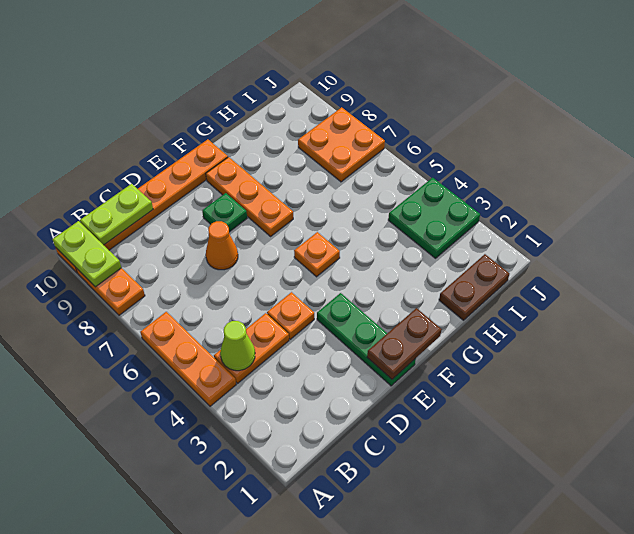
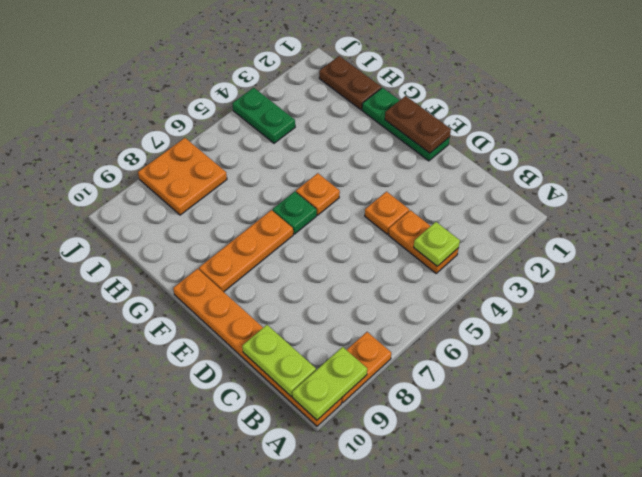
orange plate A4:A6 level 1 -> none
lime cone B4 level 2 -> lime plate B4 level 2
orange cone D7 level 1 -> none
green plate E1:E3 level 1 -> green plate E1:G1 level 1
green plate E8 level 1 -> green plate F6 level 1
green plate I3:J4 level 1 -> green plate I4:J4 level 1

